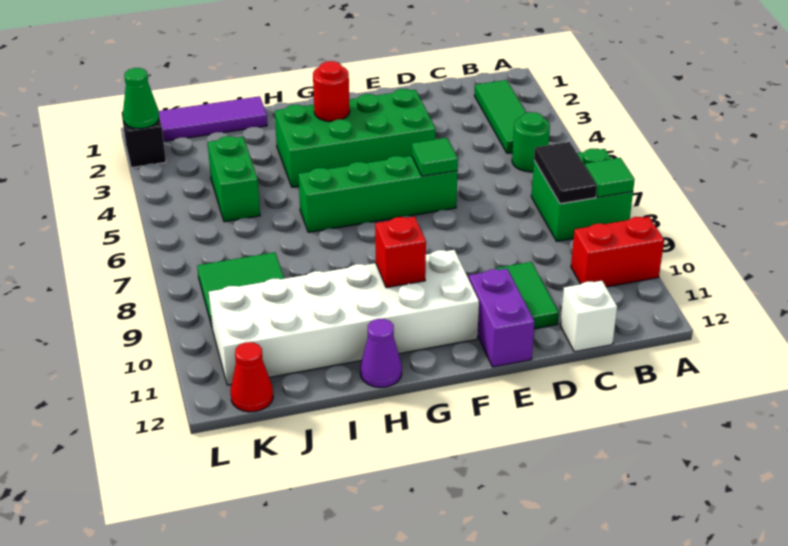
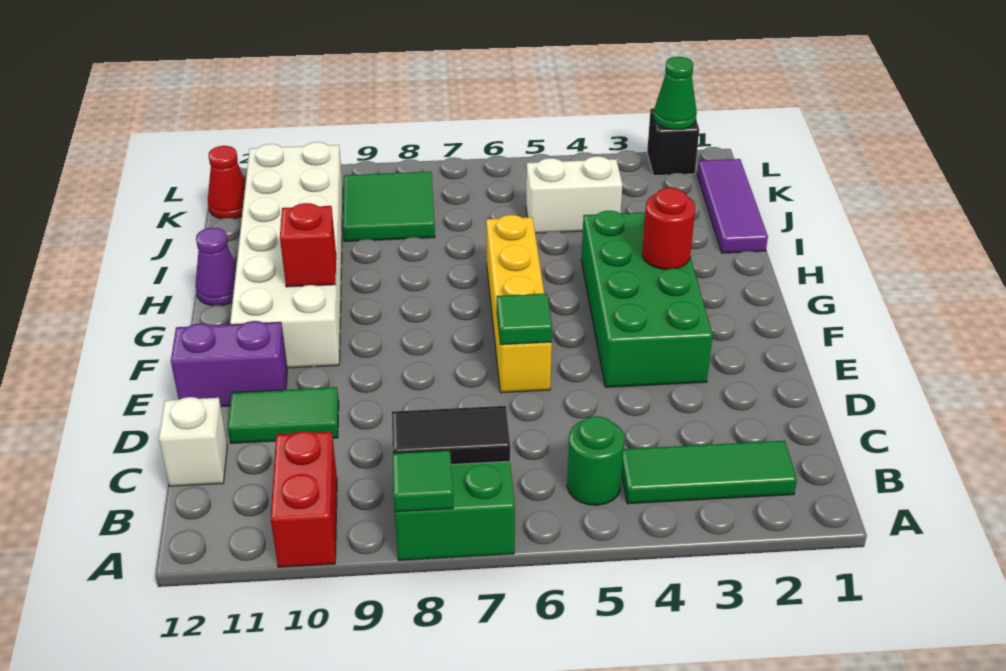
green brick E6:H6 level 1 -> yellow brick E6:H6 level 1
green brick J4:J5 level 1 -> white brick J4:J5 level 1

